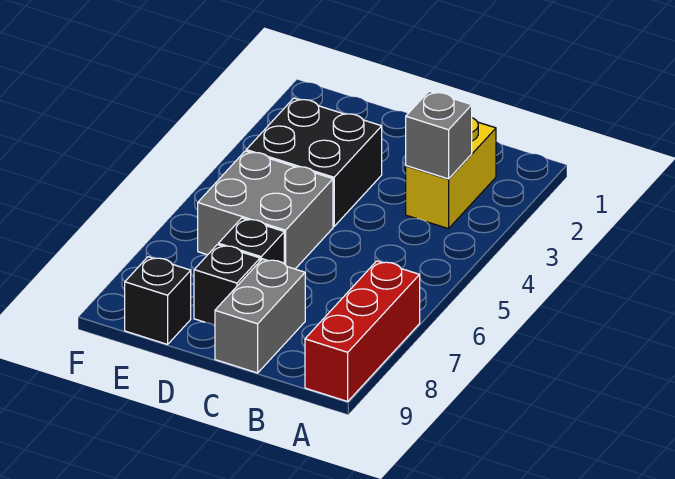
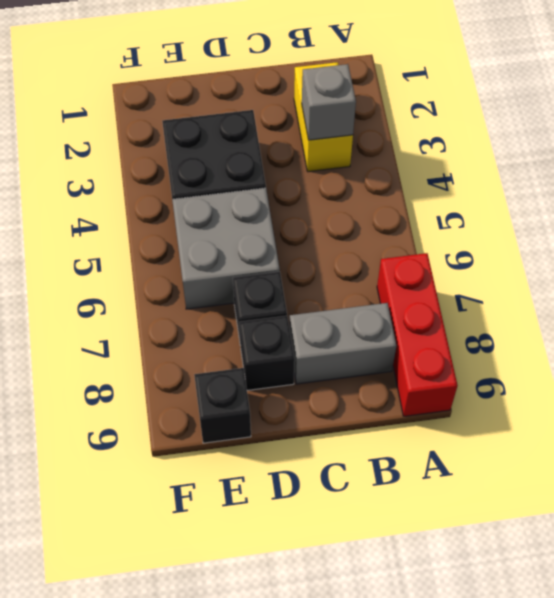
grey brick C8:C9 level 1 -> grey brick B8:C8 level 1

